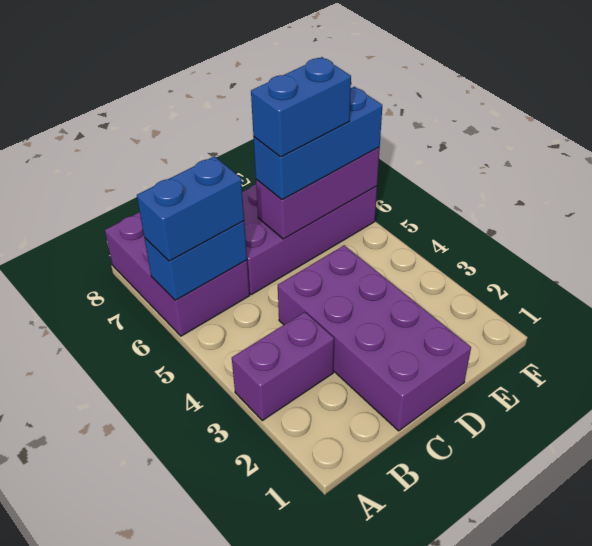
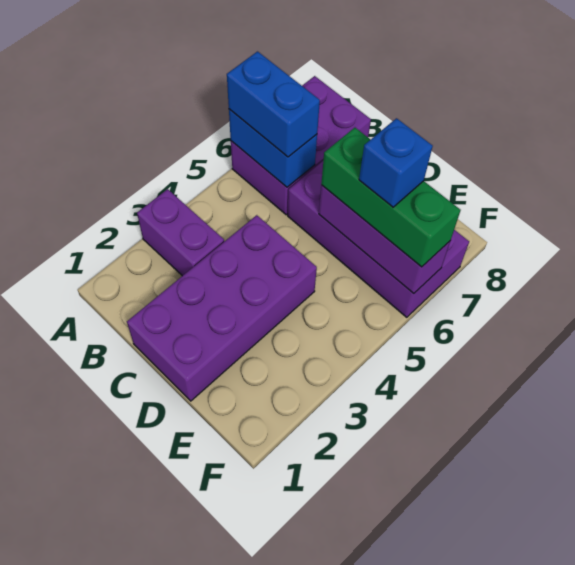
blue brick D6:F6 level 3 -> green brick D6:F6 level 3
blue brick D6:E6 level 4 -> blue brick E6 level 4

